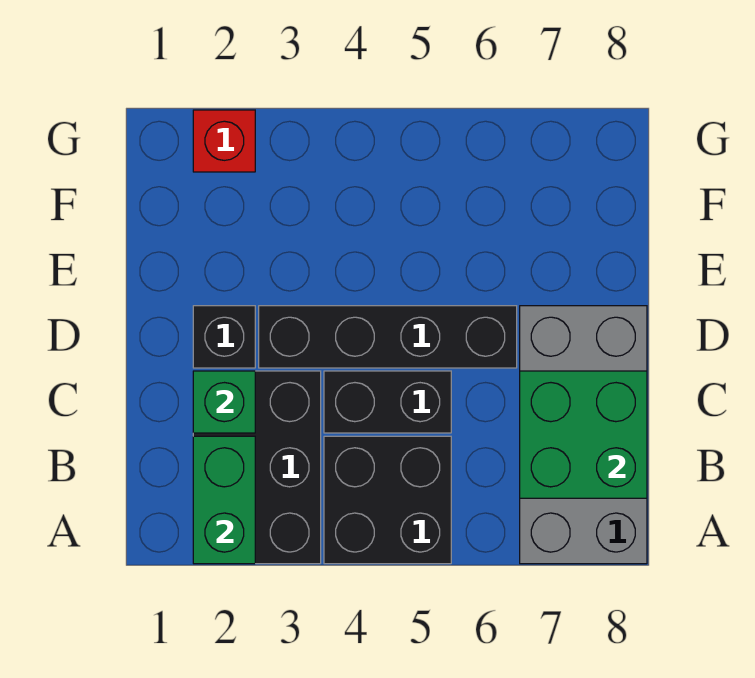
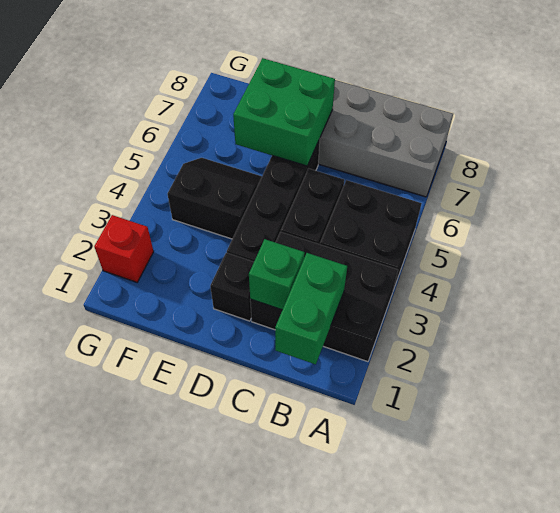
green brick A2:B2 level 2 -> green brick B1:B2 level 2
green brick B7:C8 level 2 -> green brick D6:E7 level 2
none -> black slope E4:F5 level 1 top 4

